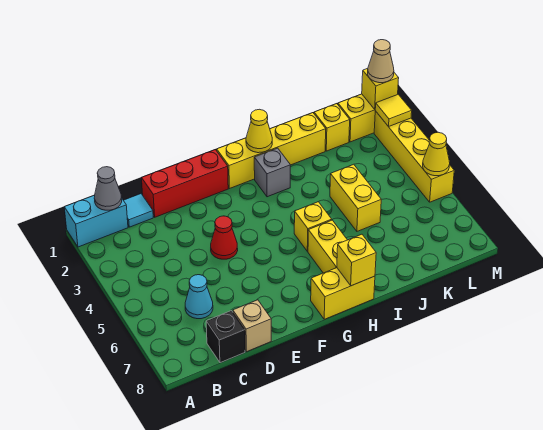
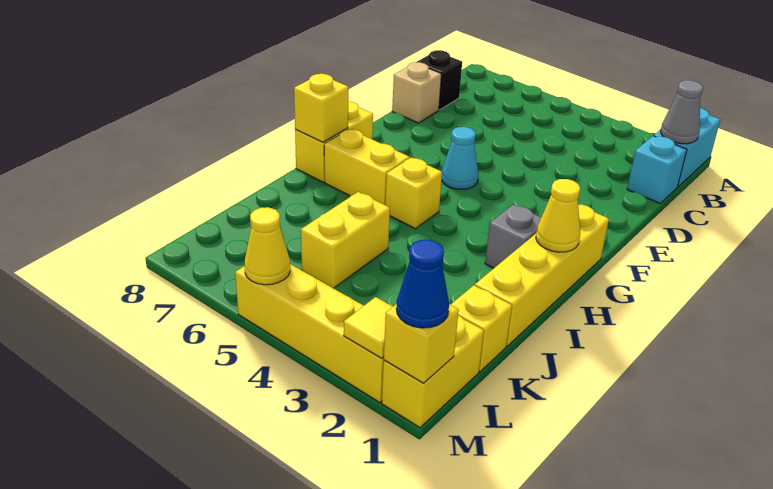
cyan tile C1 level 1 -> cyan brick C1 level 1
cyan cone C6 level 1 -> cyan cone F5 level 1
red brick D1:F1 level 1 -> none
red cone E4 level 1 -> none
yellow brick J4:J5 level 1 -> yellow brick J5:K5 level 1
tan cone M1 level 3 -> blue cone M1 level 3

